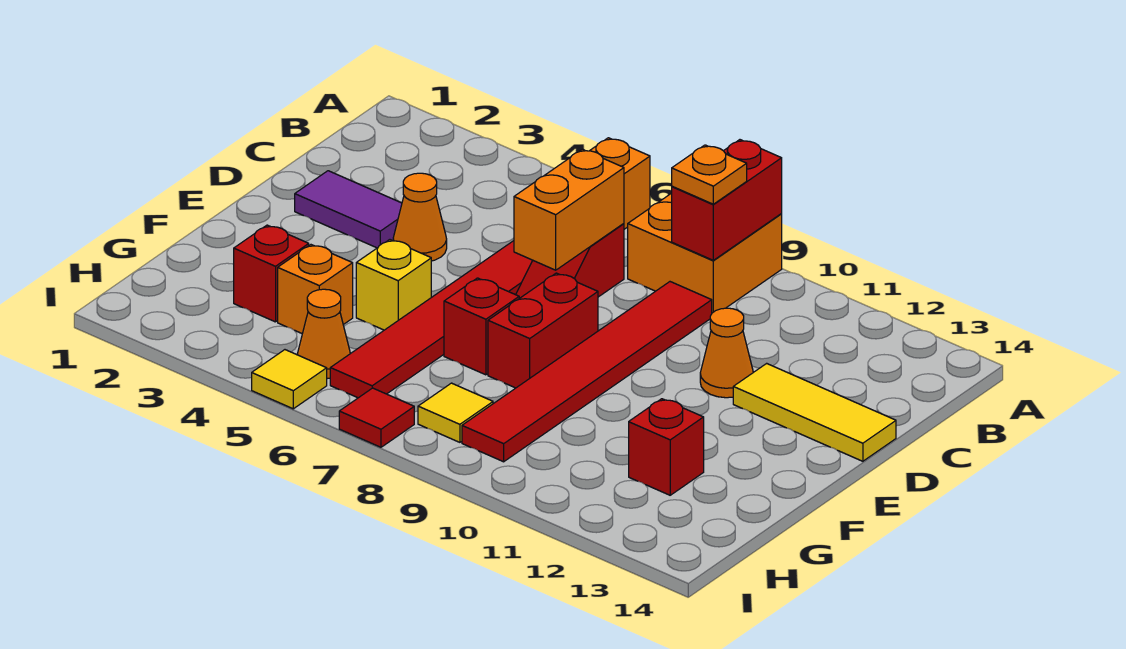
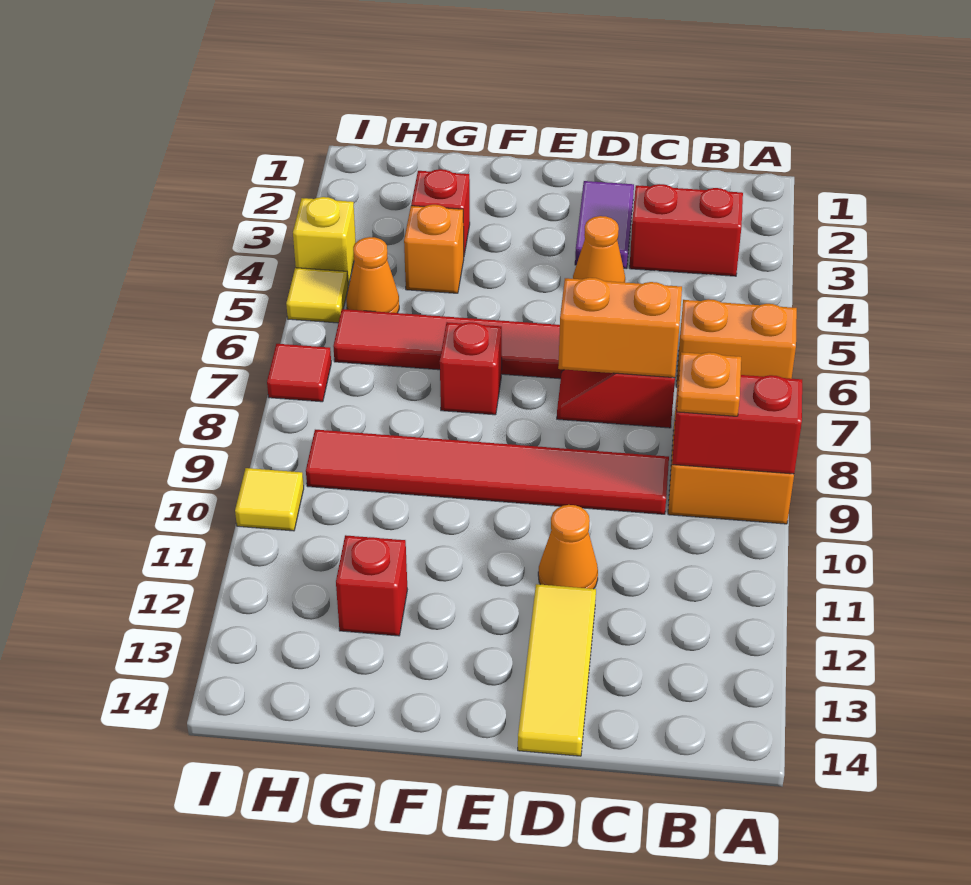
red brick E8:F8 level 1 -> red brick B3:C3 level 1
yellow brick F5 level 1 -> yellow brick I4 level 1
yellow tile H8 level 1 -> yellow tile I10 level 1

